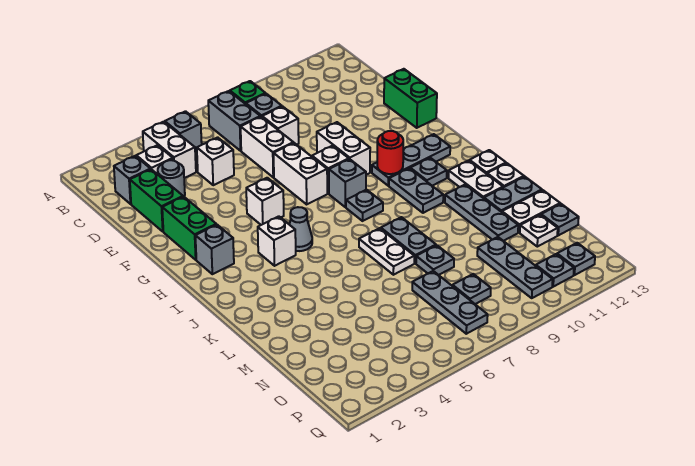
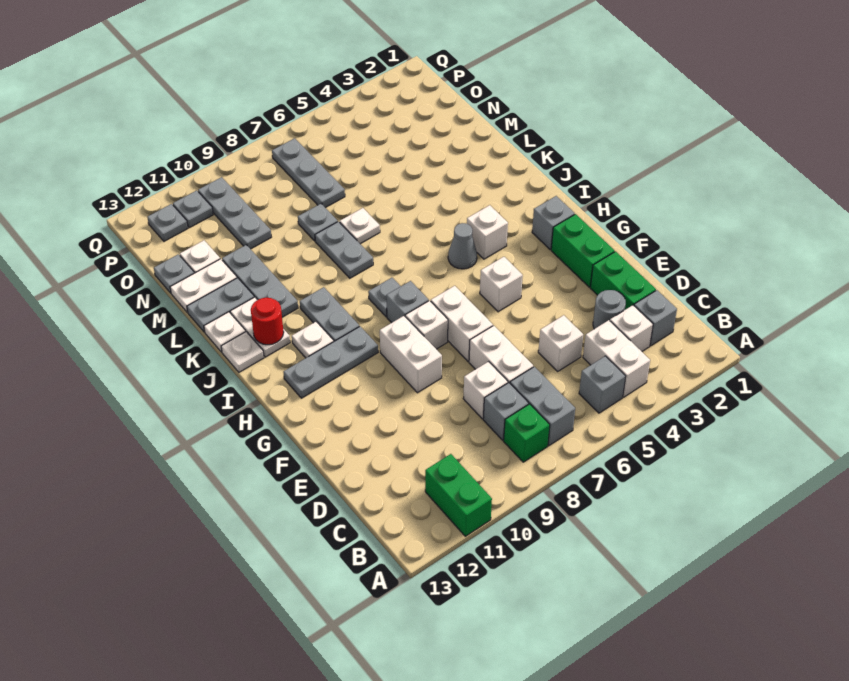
green brick E13:F13 level 1 -> green brick A11:B11 level 1
red round brick H10 level 2 -> red round brick J12 level 2
grey plate I11 level 1 -> white plate I11 level 1
white plate K7:L7 level 1 -> white plate L7 level 1
grey plate O8 level 1 -> none

